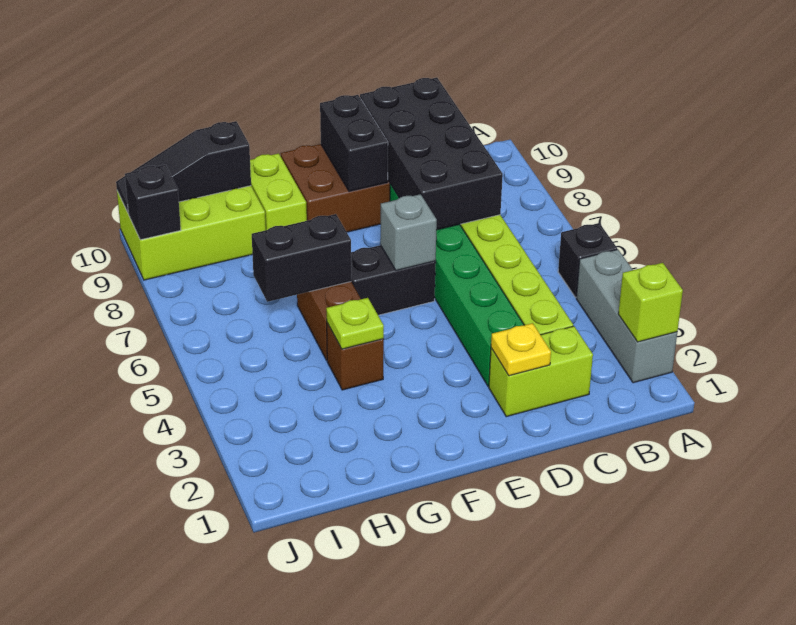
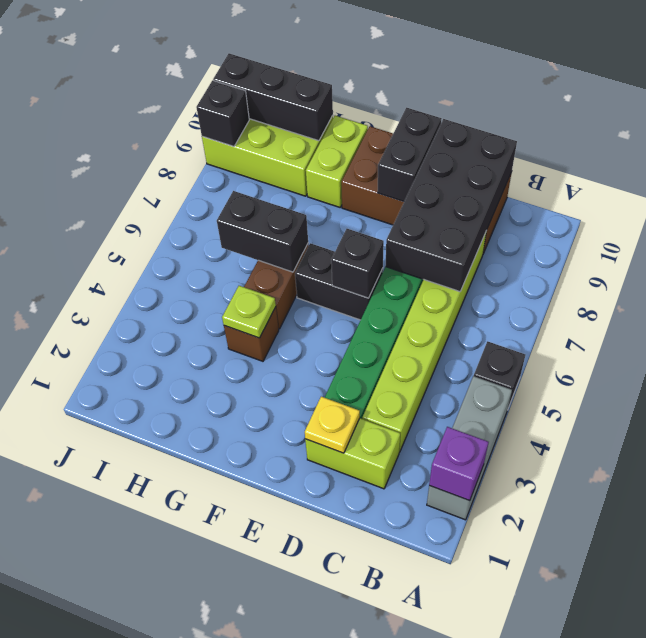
lime brick A2 level 2 -> purple brick A2 level 2
grey brick E6 level 2 -> black brick E6 level 2
black slope H10:J10 level 2 top H -> black brick H10:J10 level 2

